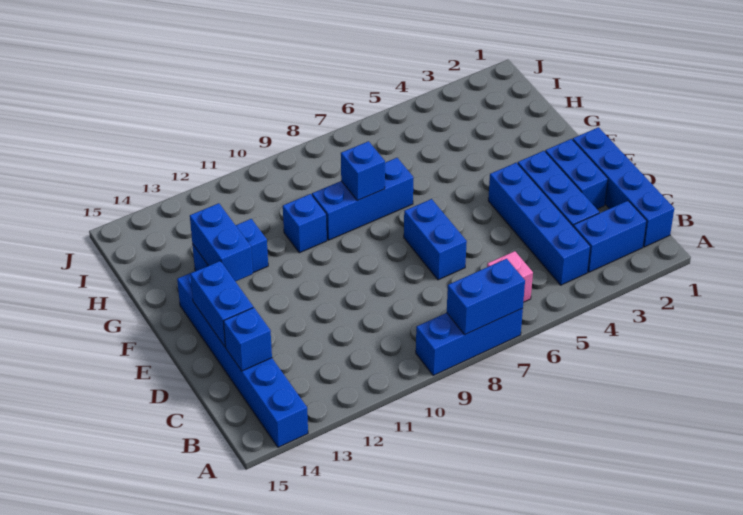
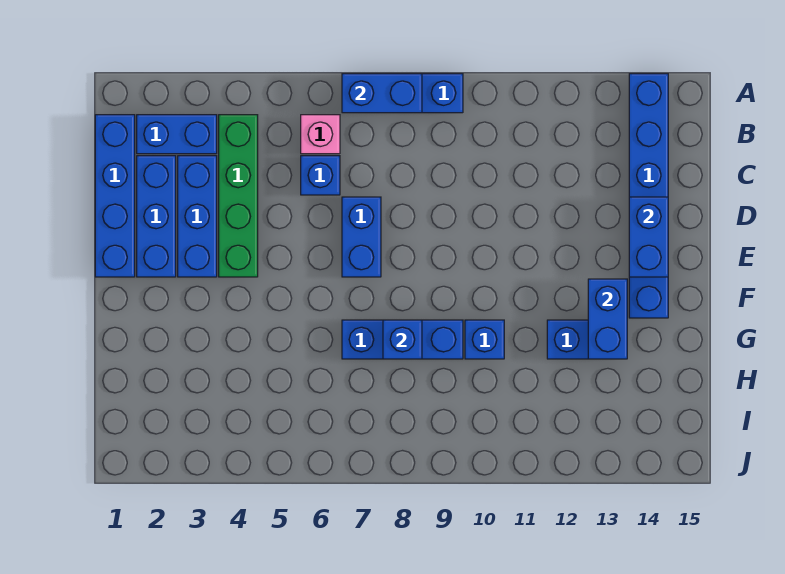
blue brick B4:E4 level 1 -> green brick B4:E4 level 1
blue brick C14 level 2 -> blue brick C6 level 1
blue brick D2:E2 level 1 -> blue brick C2:E2 level 1

